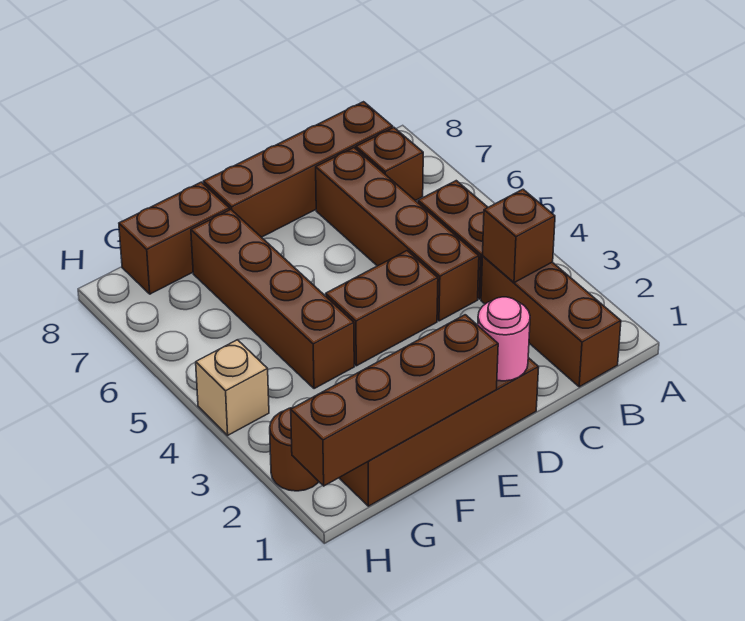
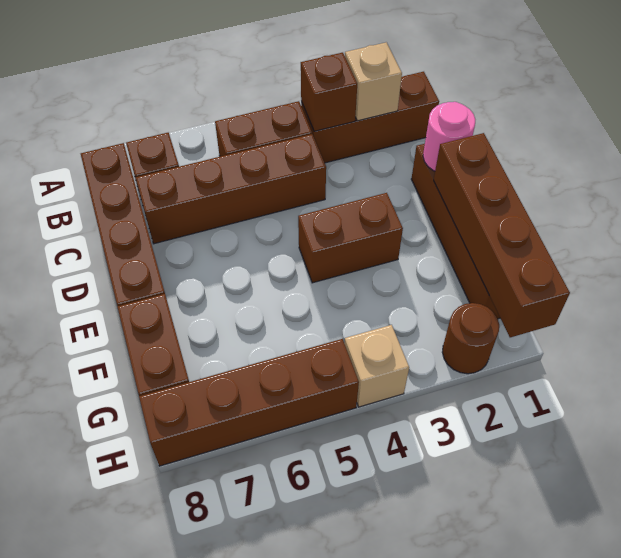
none -> tan brick B2 level 2
brown brick D4:E4 level 1 -> brown brick E3:E4 level 1
brown brick F4:F7 level 1 -> brown brick H5:H8 level 1

